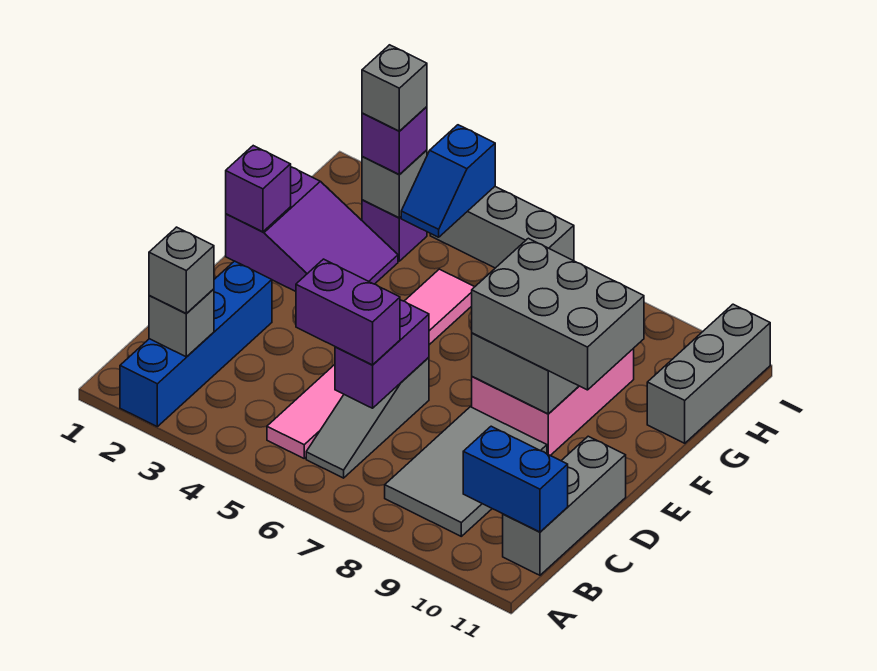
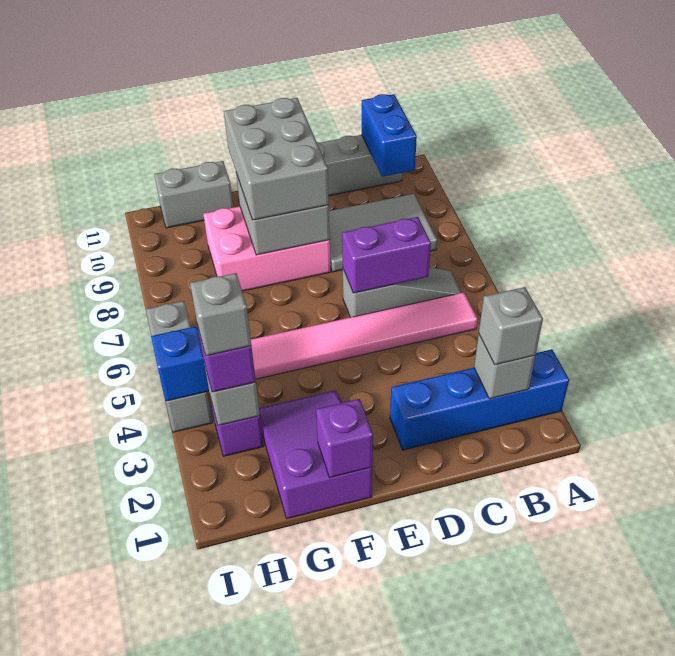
purple brick C5:C6 level 3 -> none
grey brick G11:I11 level 1 -> grey brick G11:H11 level 1

